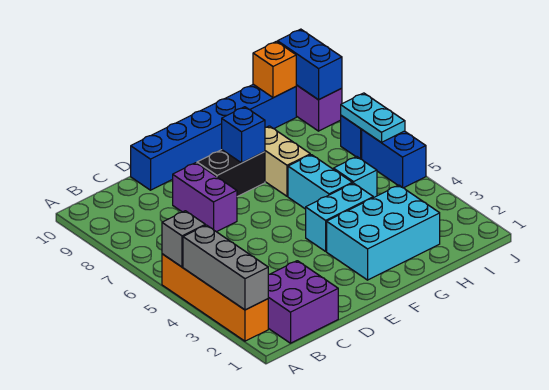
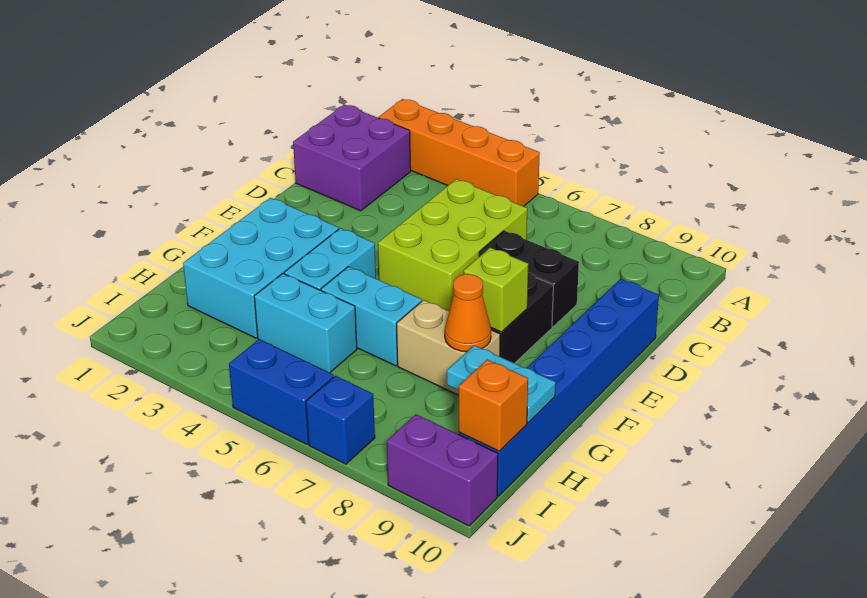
grey brick A2:A4 level 2 -> none
grey brick A5 level 2 -> none
none -> lime brick C5:E6 level 1
purple brick D7:D8 level 1 -> black brick D7:D8 level 1
blue brick F8 level 2 -> lime brick F8 level 2
none -> orange cone G8 level 2
cyan brick H5 level 1 -> cyan brick H4:H5 level 1
cyan plate J6:J7 level 2 -> cyan plate H9:H10 level 2
blue brick J9:J10 level 2 -> none

